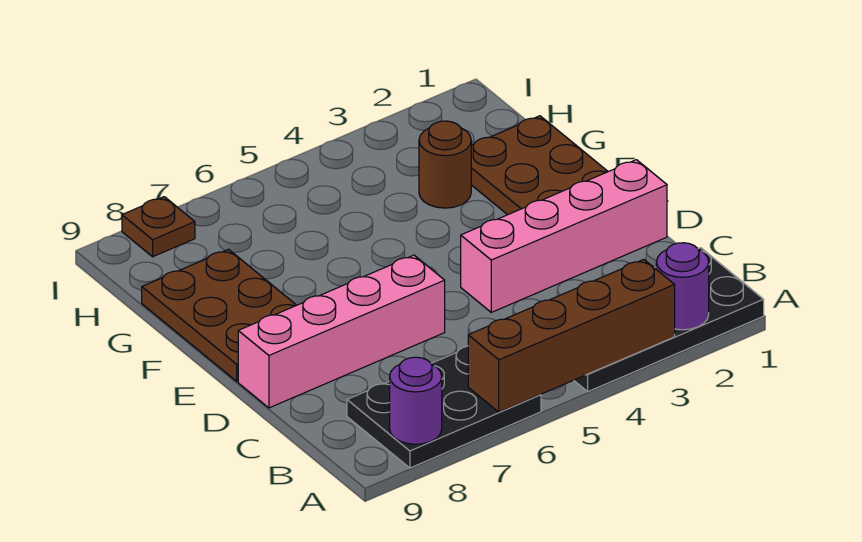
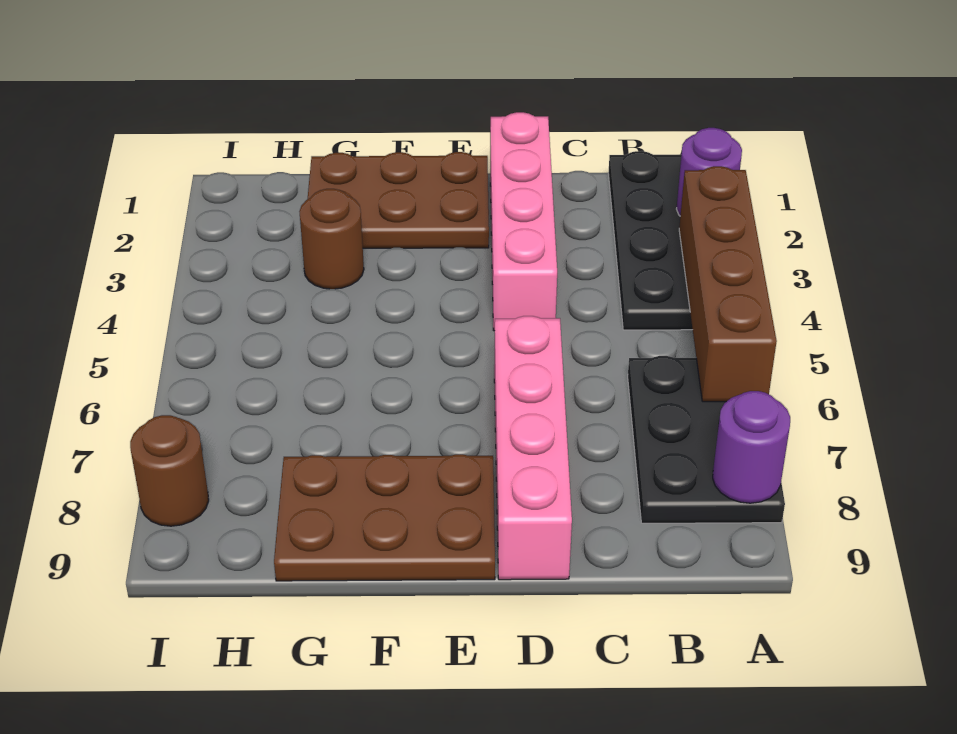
brown plate I8 level 1 -> brown round brick I8 level 1

